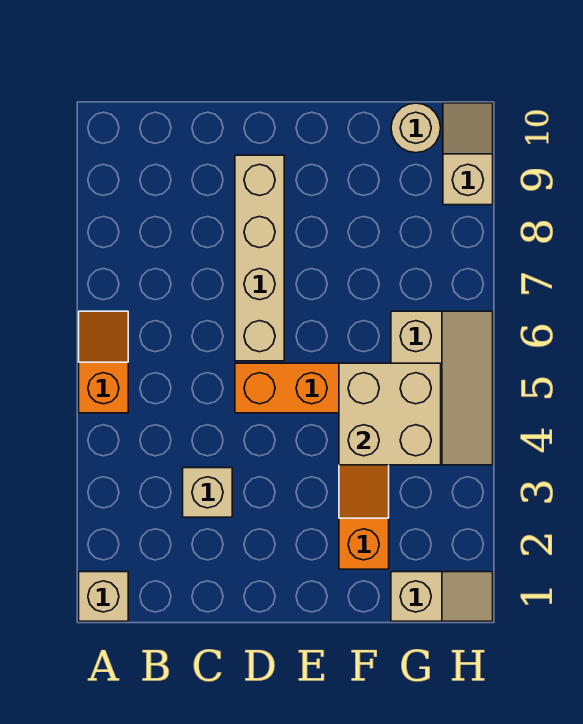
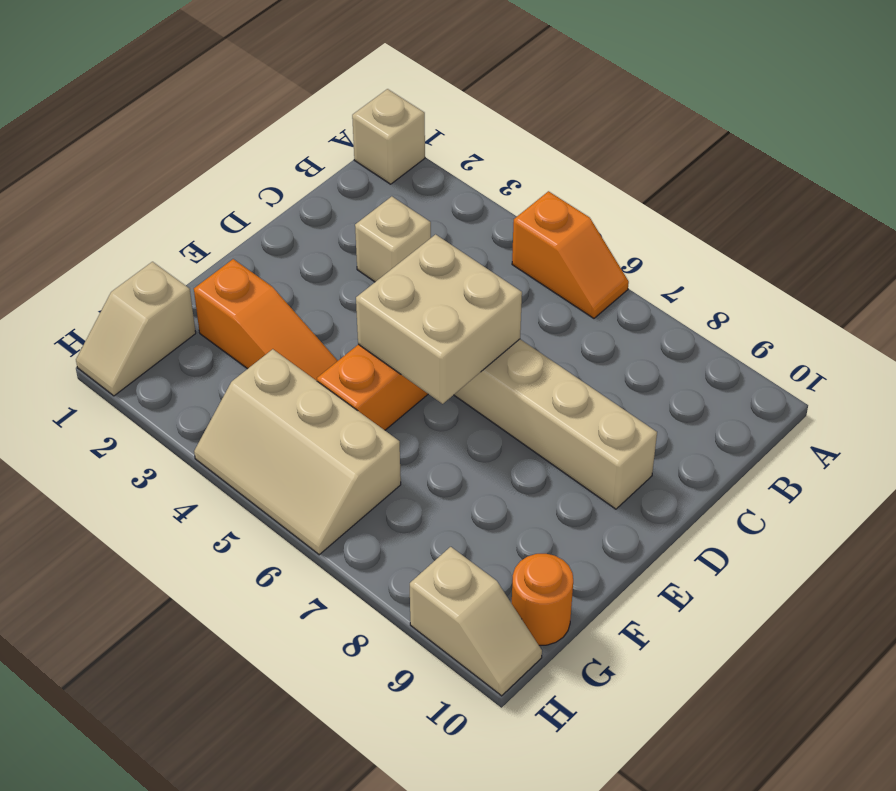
tan brick F4:G5 level 2 -> tan brick D5:E6 level 2
tan round brick G10 level 1 -> orange round brick G10 level 1

